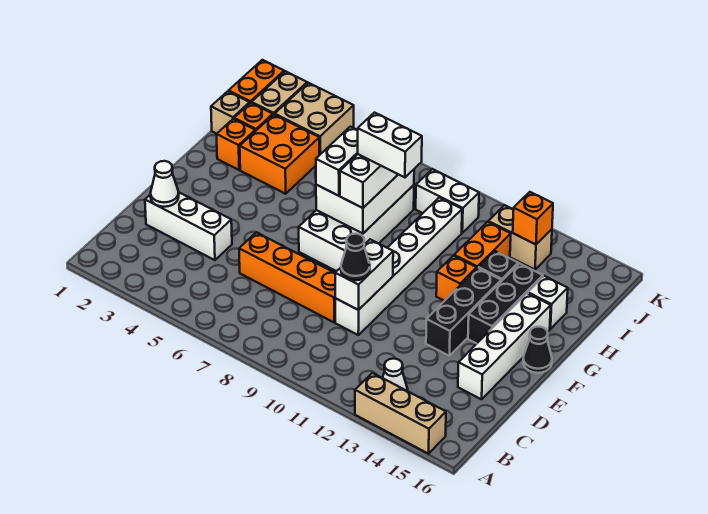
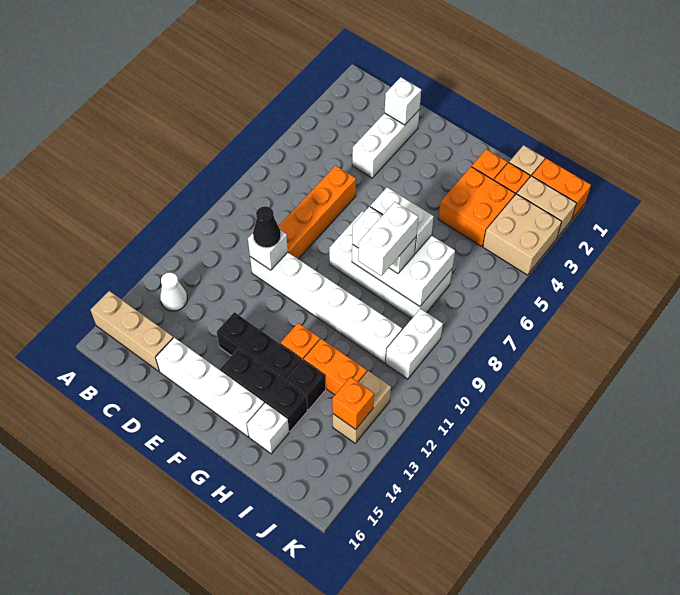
tan brick A13:A15 level 1 -> tan brick A15:C15 level 1
white cone D2 level 2 -> white brick D2 level 2
white brick D10:E10 level 2 -> white brick D10 level 2
black cone F16 level 1 -> none

